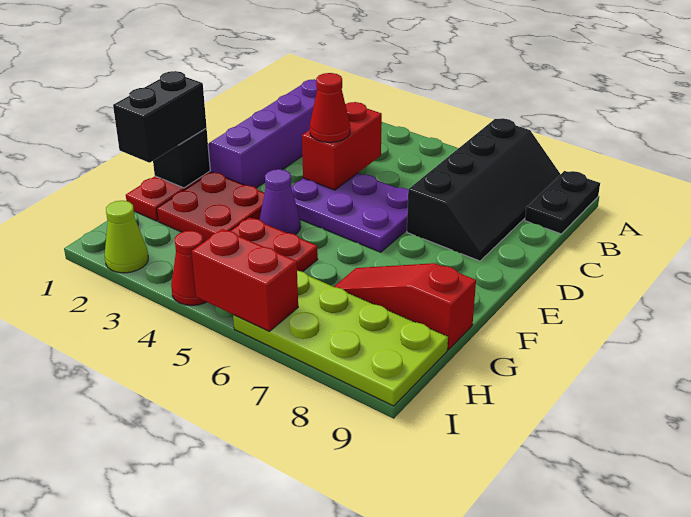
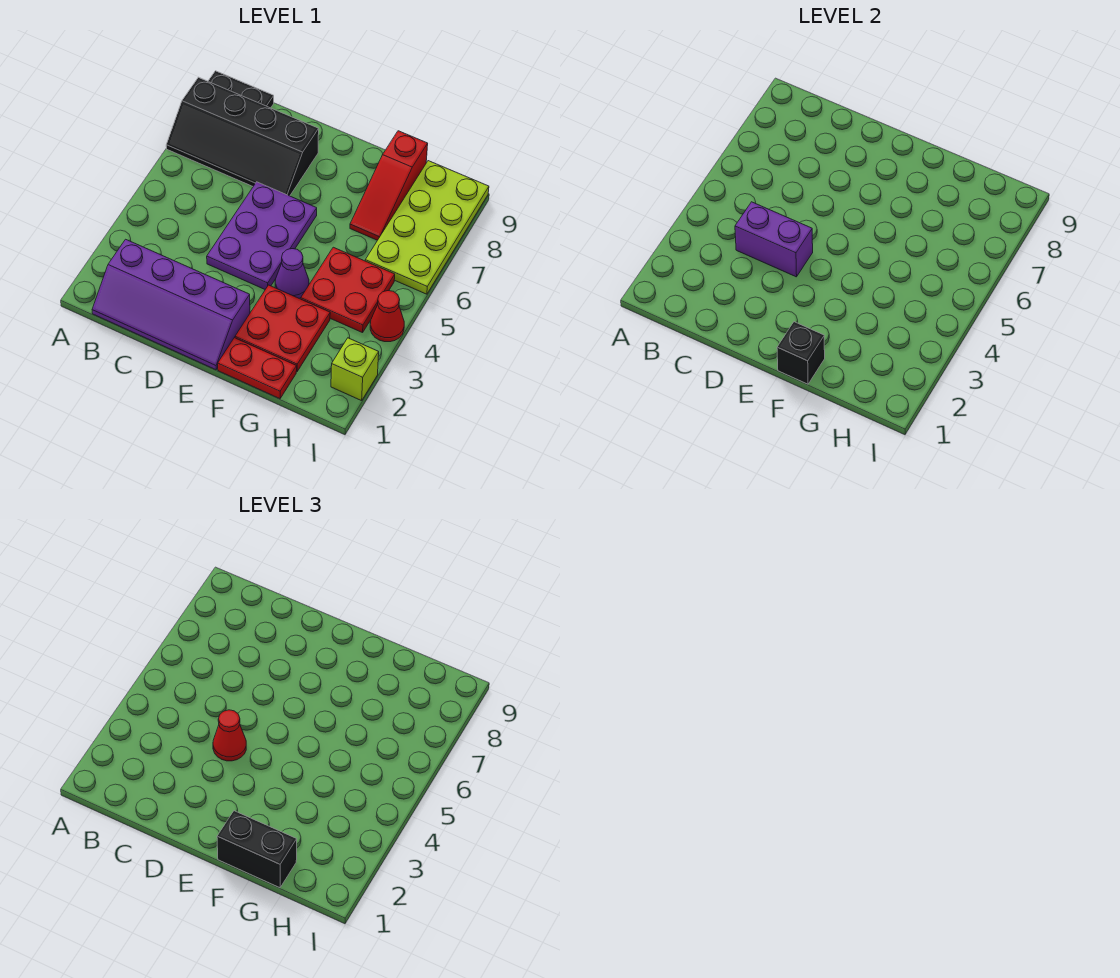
black slope A7:D8 level 1 top 7 -> black slope A7:D8 level 1 top 8
red brick C4:D4 level 2 -> purple brick C4:D4 level 2
lime cone I2 level 1 -> lime brick I2 level 1
red brick I5:I6 level 2 -> none

